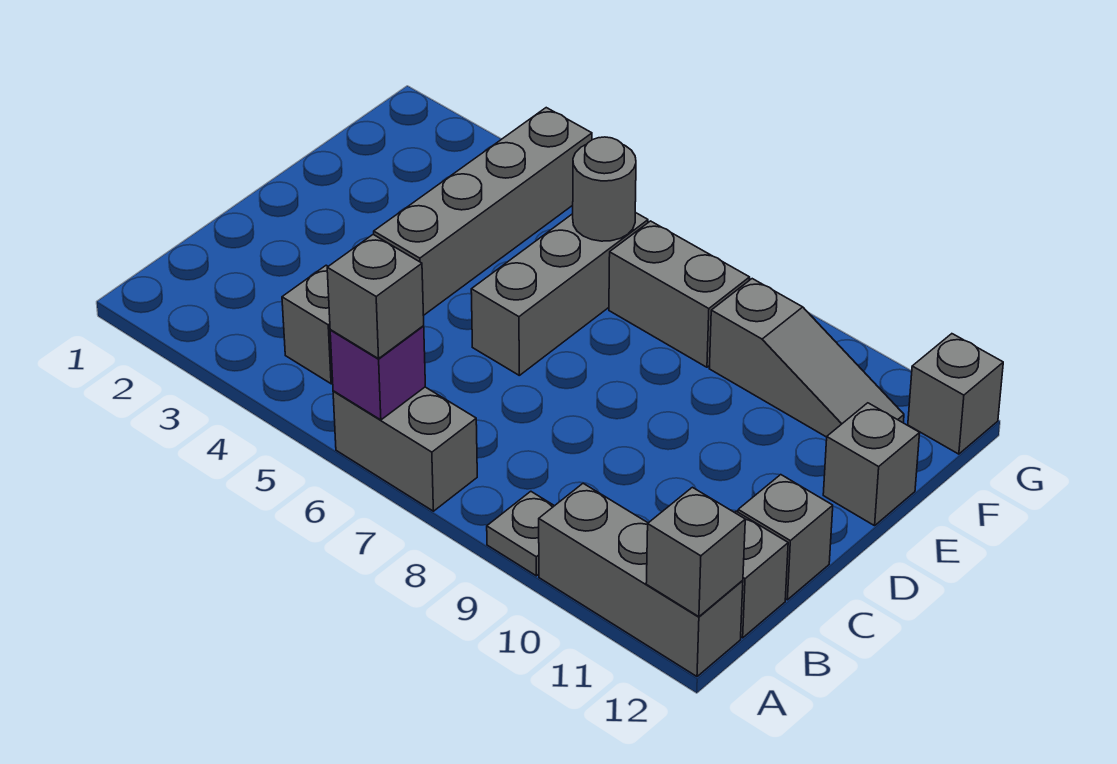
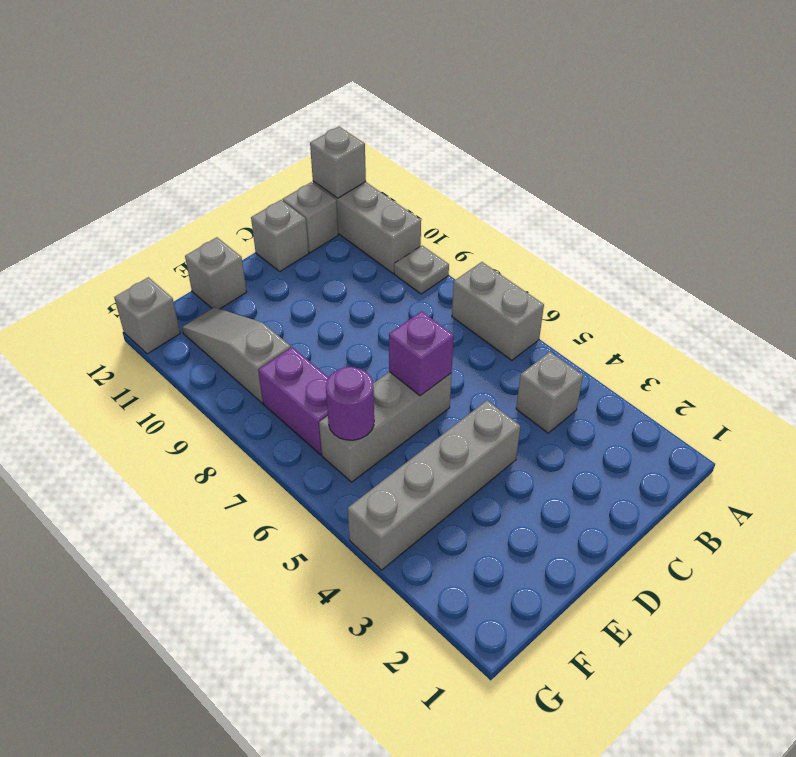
purple brick A6 level 2 -> purple brick D6 level 2
grey brick A6 level 3 -> none
grey round brick F6 level 2 -> purple round brick F6 level 2
grey brick F7:F8 level 1 -> purple brick F7:F8 level 1

